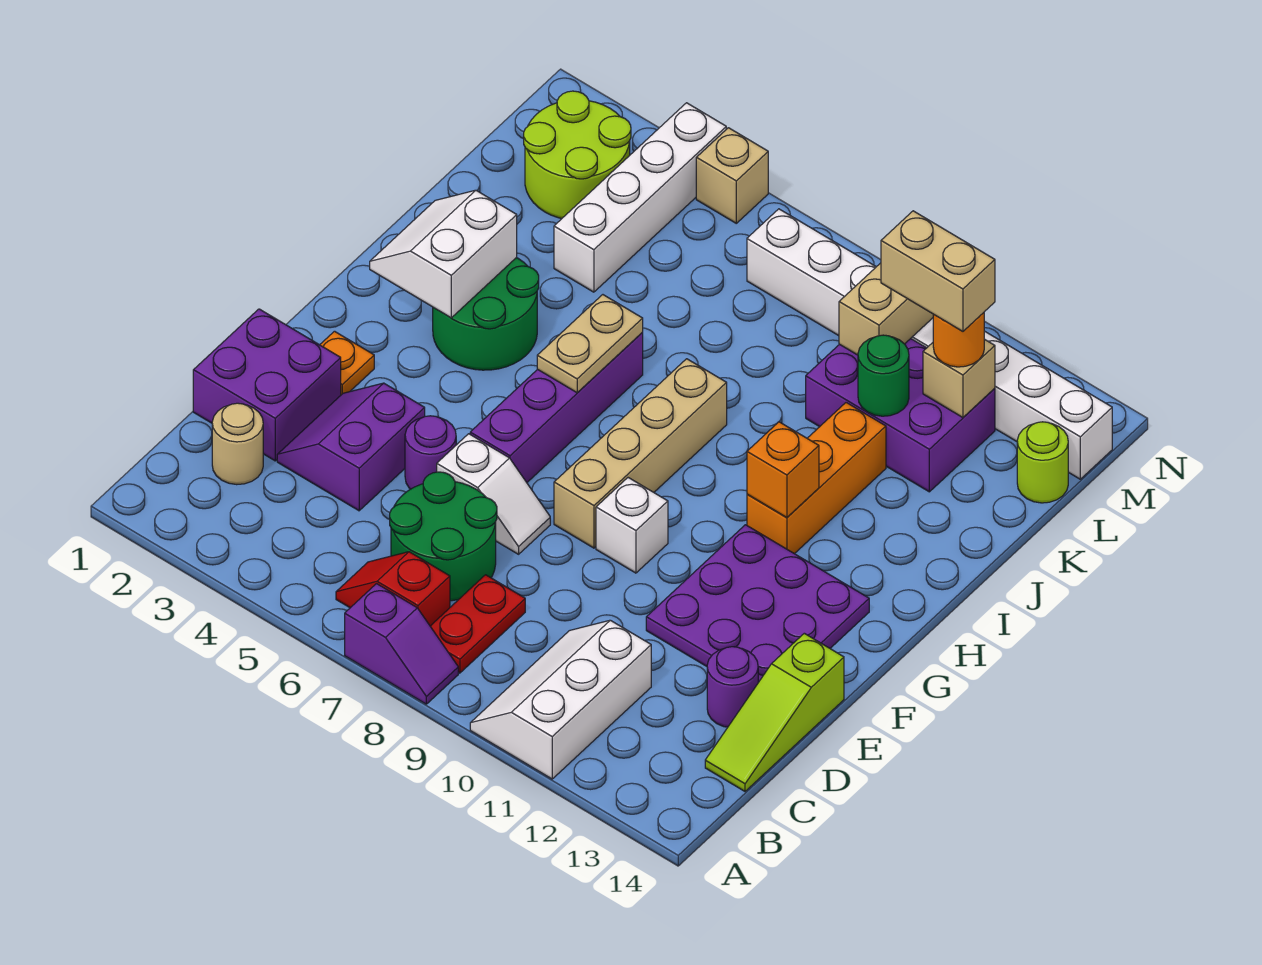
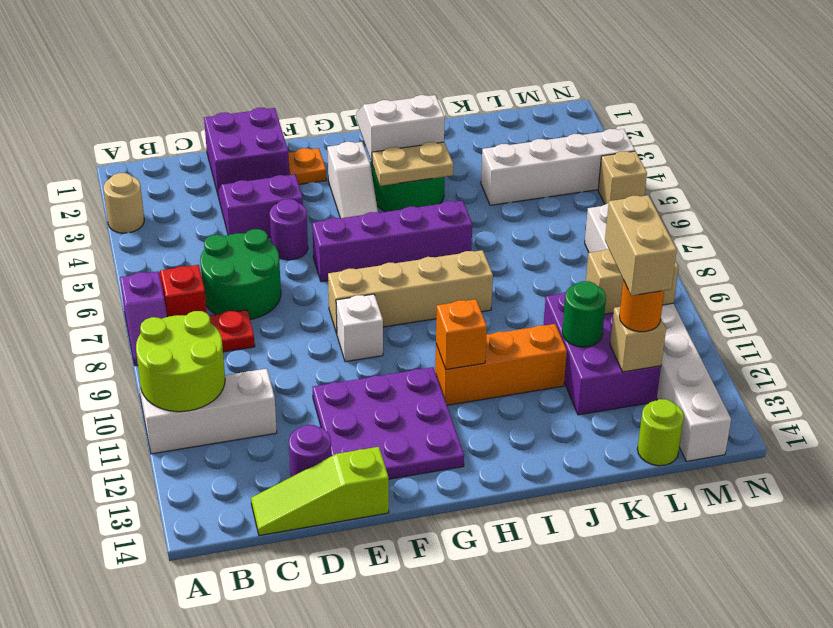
tan round brick C2 level 1 -> tan round brick A3 level 1
white slope E6:E7 level 1 top 6 -> white slope G3:G4 level 1 top 3
tan plate H6:I6 level 2 -> tan plate H4:I4 level 2
lime round brick L2:M3 level 1 -> lime round brick A10:B11 level 2

